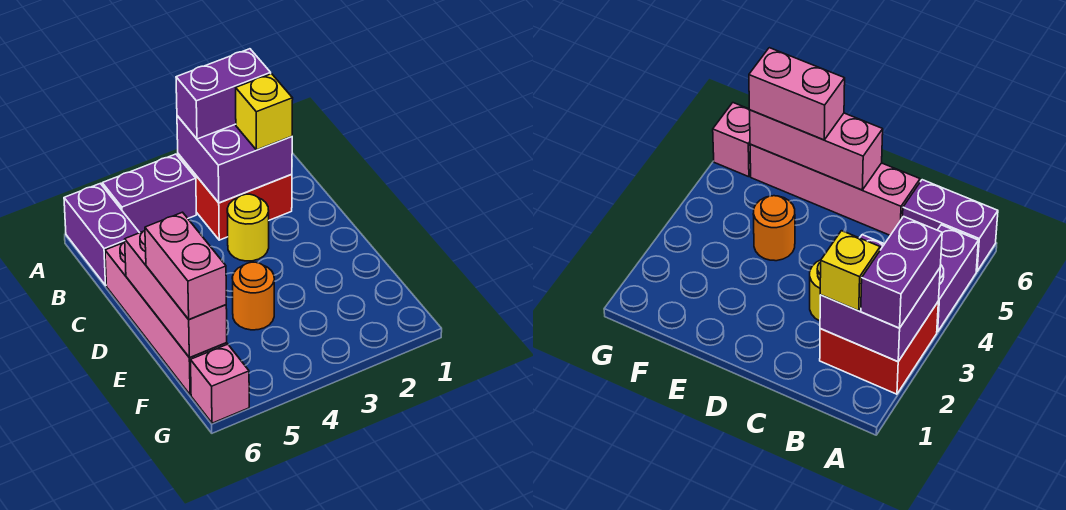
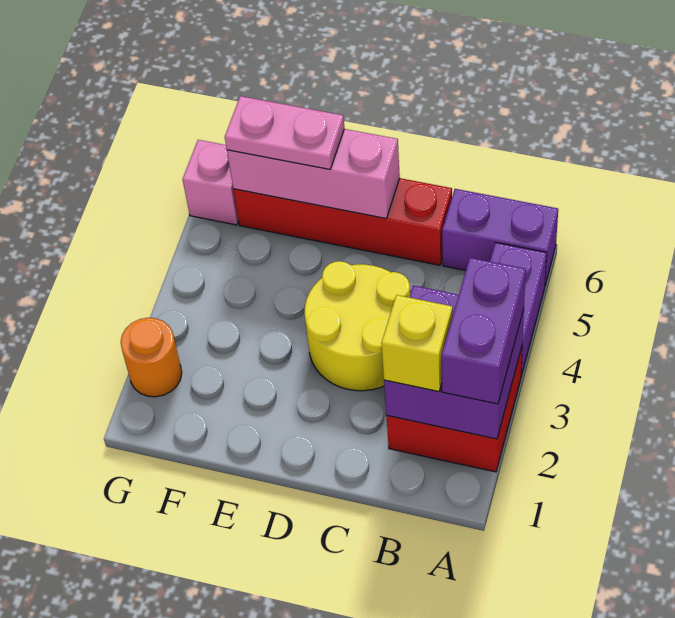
yellow round brick C3 level 1 -> yellow round brick C3:D4 level 1
pink brick C6:F6 level 1 -> red brick C6:F6 level 1
orange round brick E4 level 1 -> orange round brick G2 level 1
pink brick E6:F6 level 3 -> pink plate E6:F6 level 3

